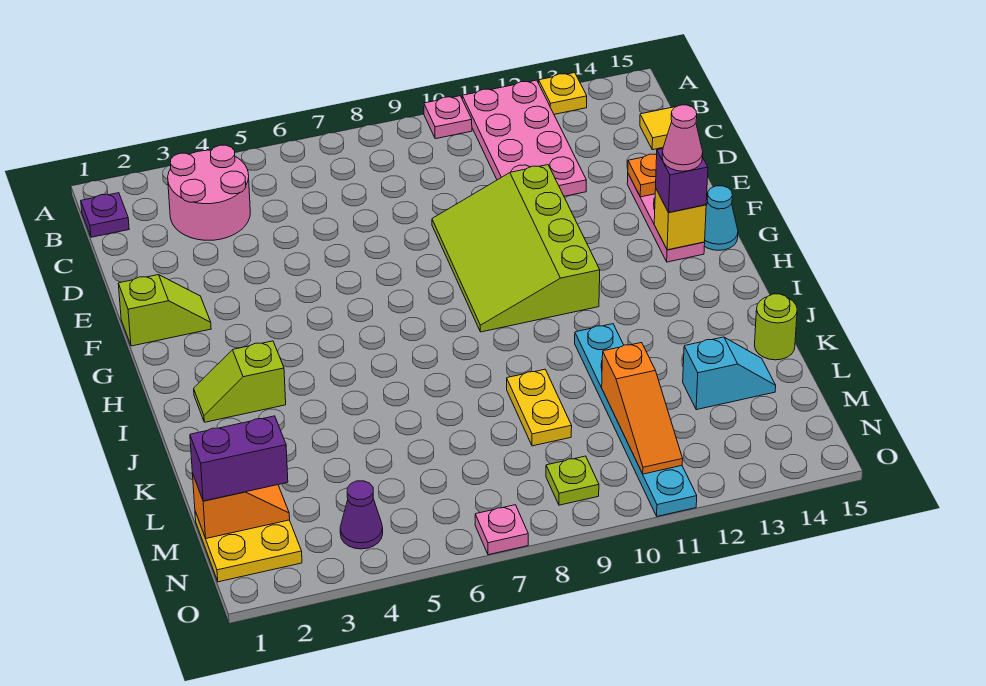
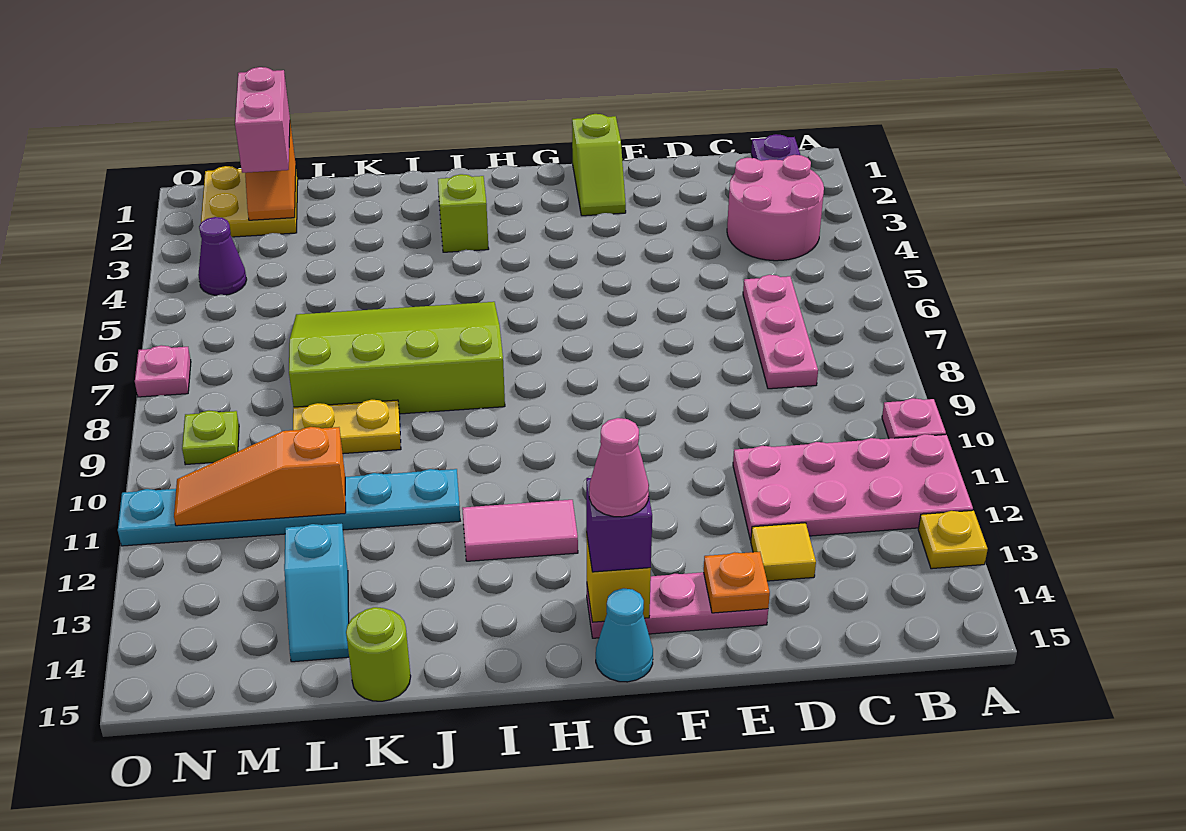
none -> pink plate C6:C8 level 1
yellow tile C15 level 1 -> yellow tile D13 level 1
lime slope E9:H11 level 1 top 11 -> lime slope I6:L8 level 1 top 8
none -> pink tile H12:I12 level 1
purple brick M1:M2 level 3 -> pink brick M1:M2 level 3

